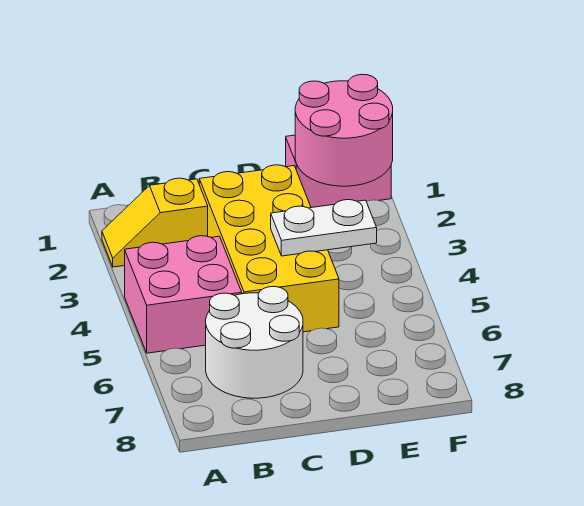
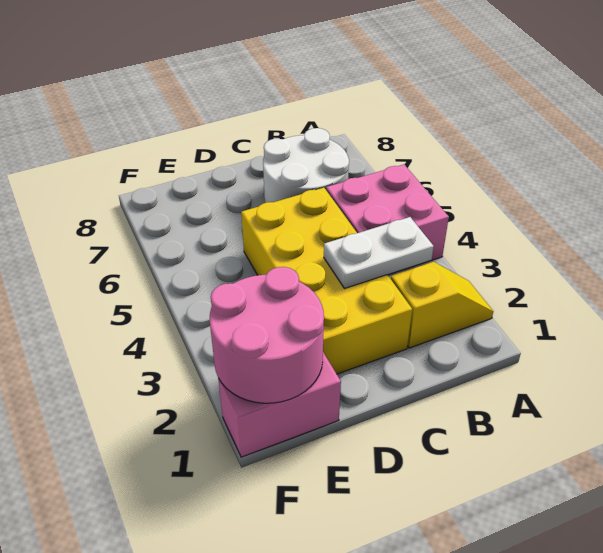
white plate D4:E4 level 2 -> white plate B3:C3 level 2

